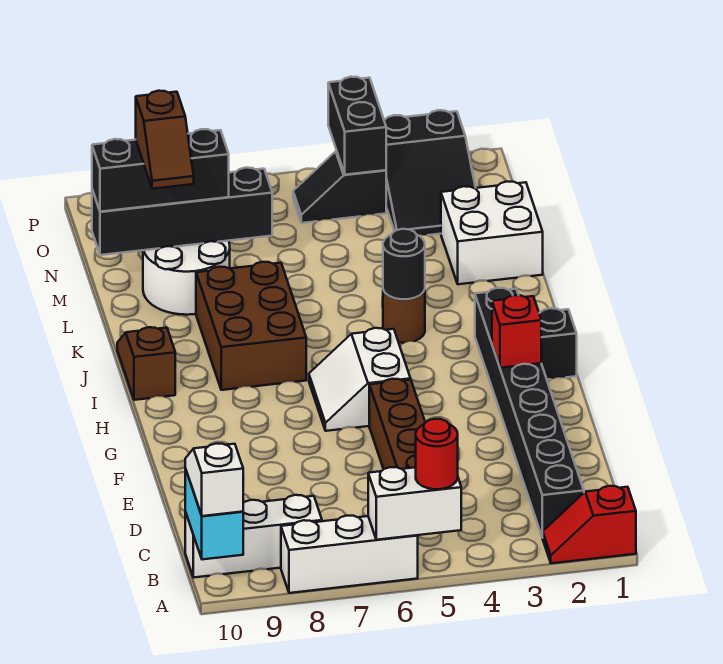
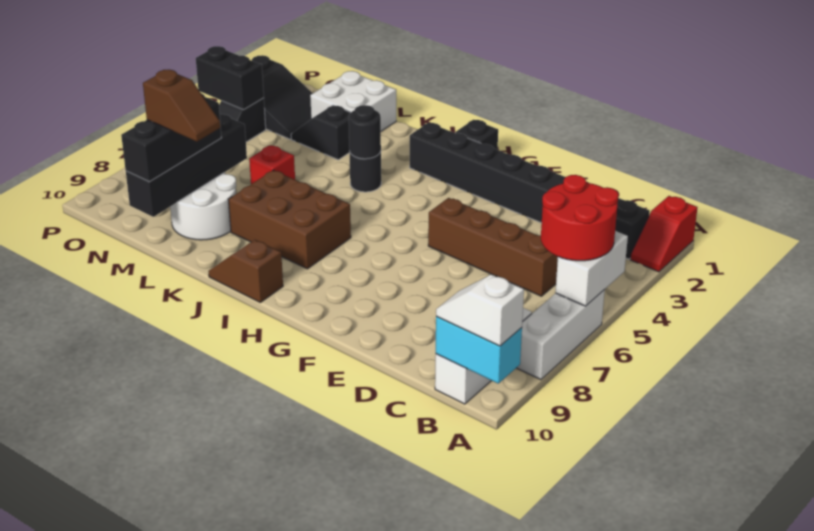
red round brick A5 level 3 -> red round brick A5:B6 level 3
red brick G2 level 2 -> red brick L6 level 1
white slope G5:H6 level 1 top 5 -> none
brown round brick J4 level 1 -> black round brick J4 level 1
none -> black slope L3:M3 level 1 top L

